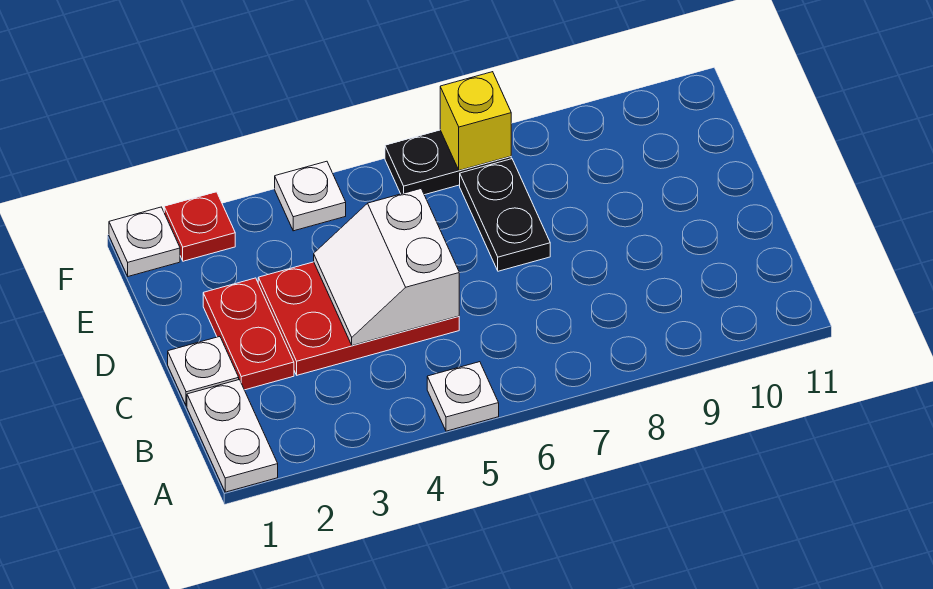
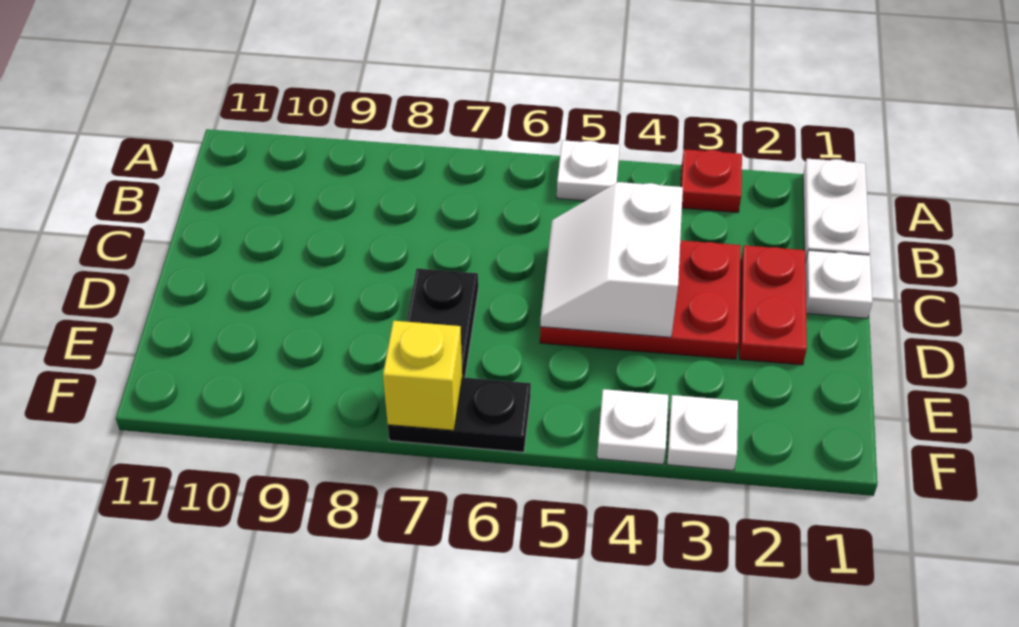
white slope C4:D5 level 2 top 5 -> white slope C4:D5 level 2 top 4
white plate F1 level 1 -> white plate F3 level 1
red plate F2 level 1 -> red plate A3 level 1

